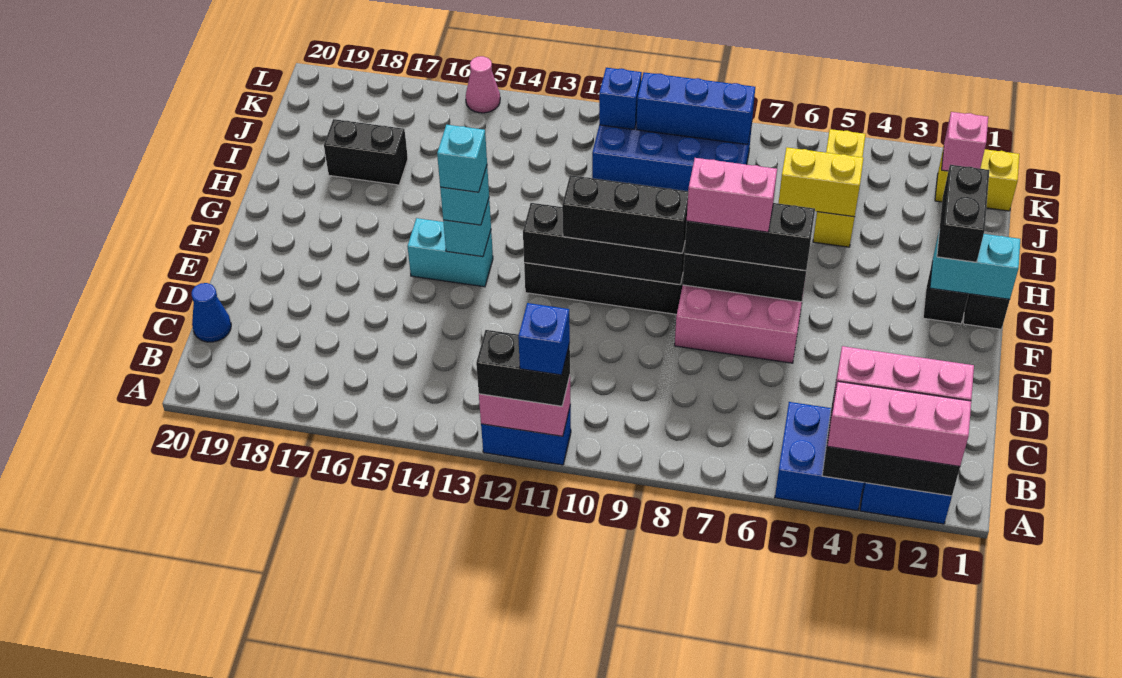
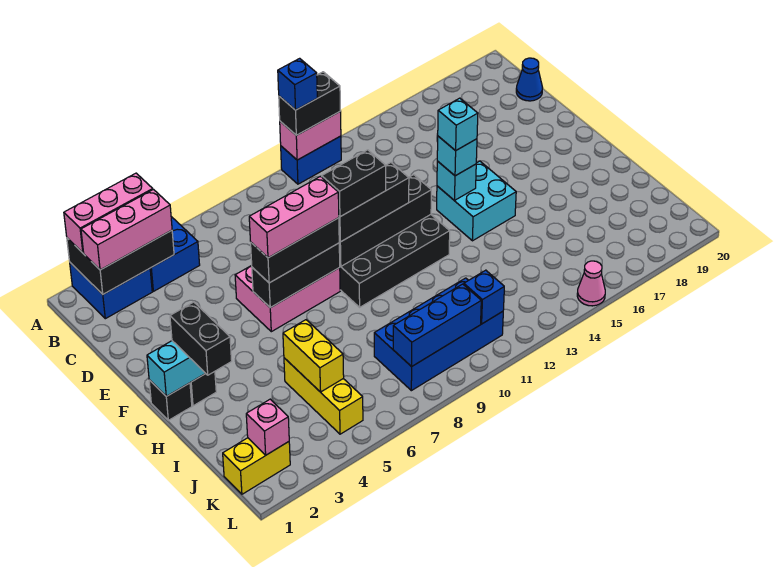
pink brick F7:F8 level 4 -> pink brick F6:F8 level 4
cyan brick F14:F15 level 1 -> cyan brick F14:G15 level 1
yellow brick I5:I6 level 2 -> yellow brick I5:J5 level 2
black brick I17:I18 level 1 -> black brick F9:F10 level 4

